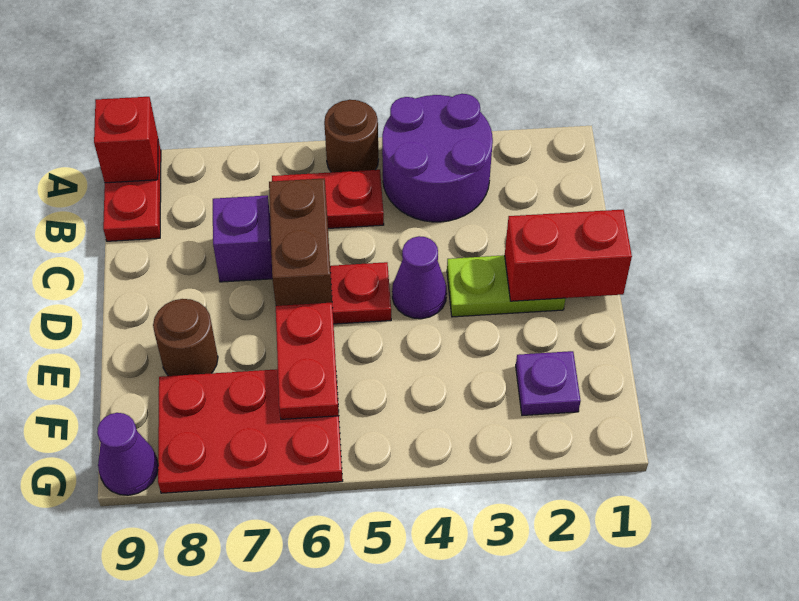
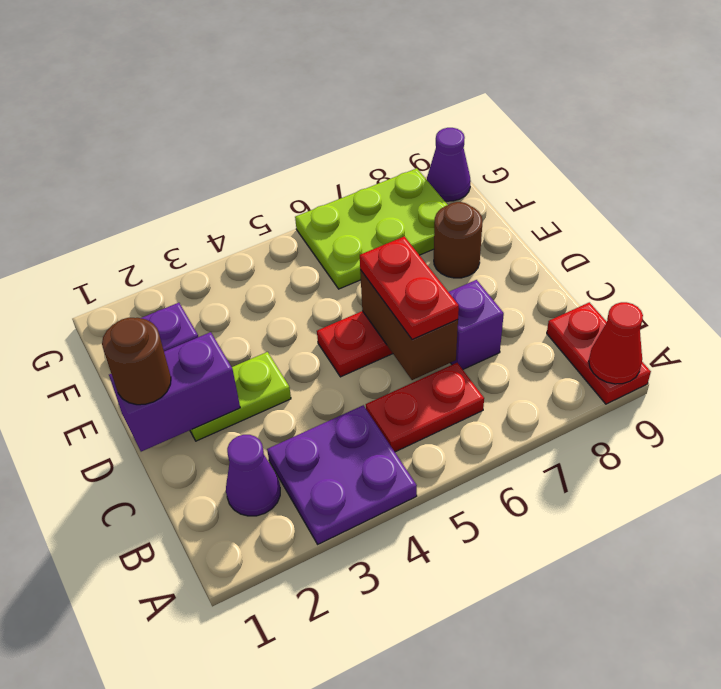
purple round brick A3:B4 level 1 -> purple plate A3:B4 level 1
brown round brick A5 level 1 -> brown round brick D1 level 3
red brick A9 level 2 -> red cone A9 level 2
red brick D1:D2 level 2 -> purple brick D1:D2 level 2
purple cone D4 level 1 -> purple cone B2 level 1
red plate E6:F6 level 2 -> red plate C6:D6 level 3
red plate F6:G8 level 1 -> lime plate F6:G8 level 1

